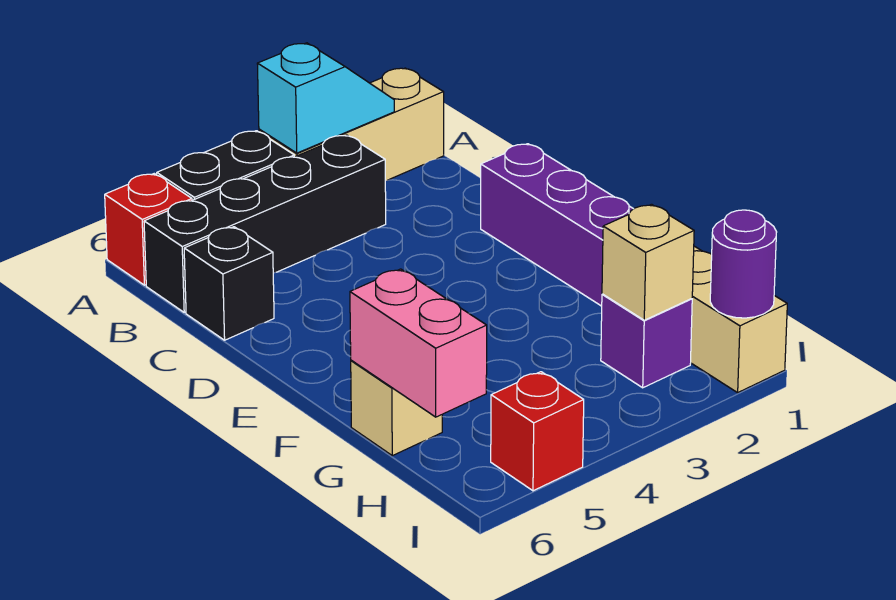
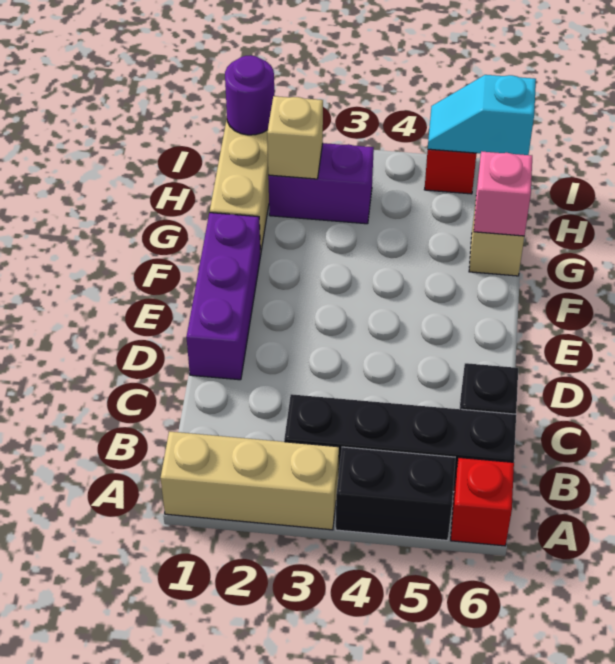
cyan slope A2:A3 level 2 top 3 -> cyan slope I5:I6 level 2 top 6
pink brick G6:H6 level 2 -> pink brick G6 level 2
purple brick H2 level 1 -> purple brick H2:H3 level 1

